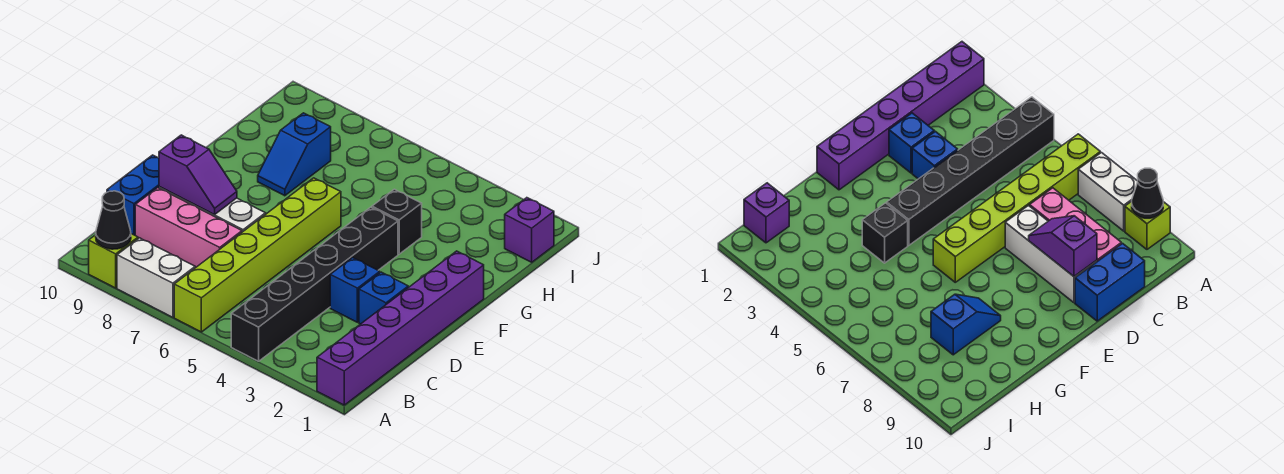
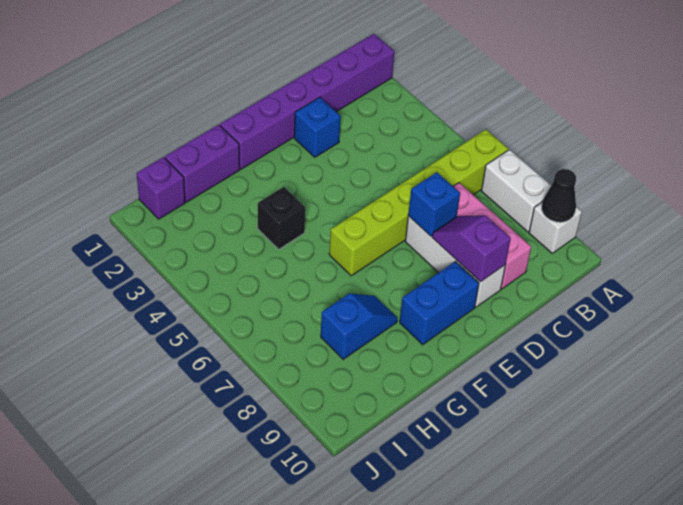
black brick A4:F4 level 1 -> none
lime brick A9 level 1 -> white brick A9 level 1
blue brick C10:D10 level 1 -> blue brick E9:F9 level 1
blue brick D3 level 1 -> blue brick D7 level 2
none -> purple brick G1:H1 level 1

